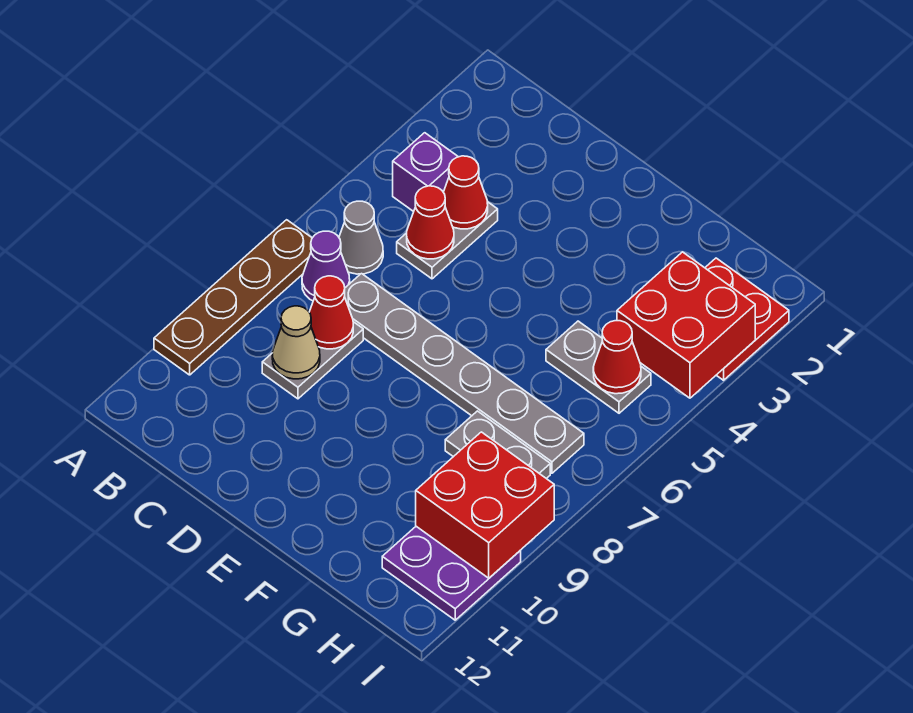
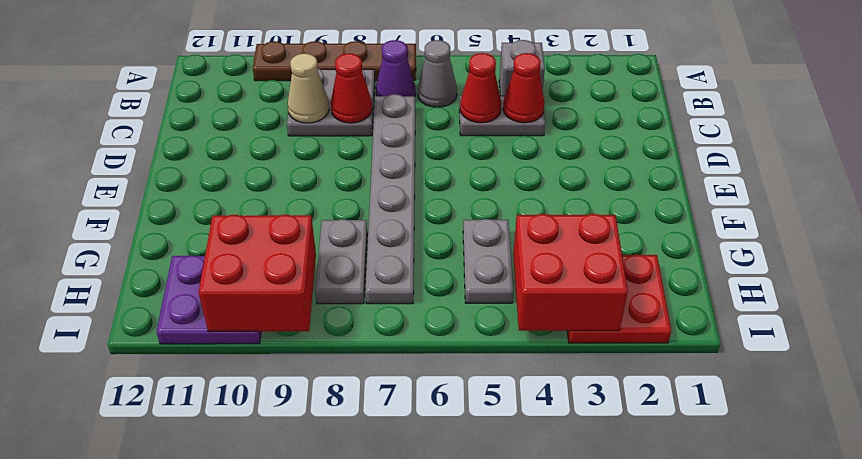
purple brick B4 level 1 -> grey brick B4 level 1
grey plate C8:C9 level 1 -> grey plate B8:C9 level 1
red cone H5 level 2 -> none

